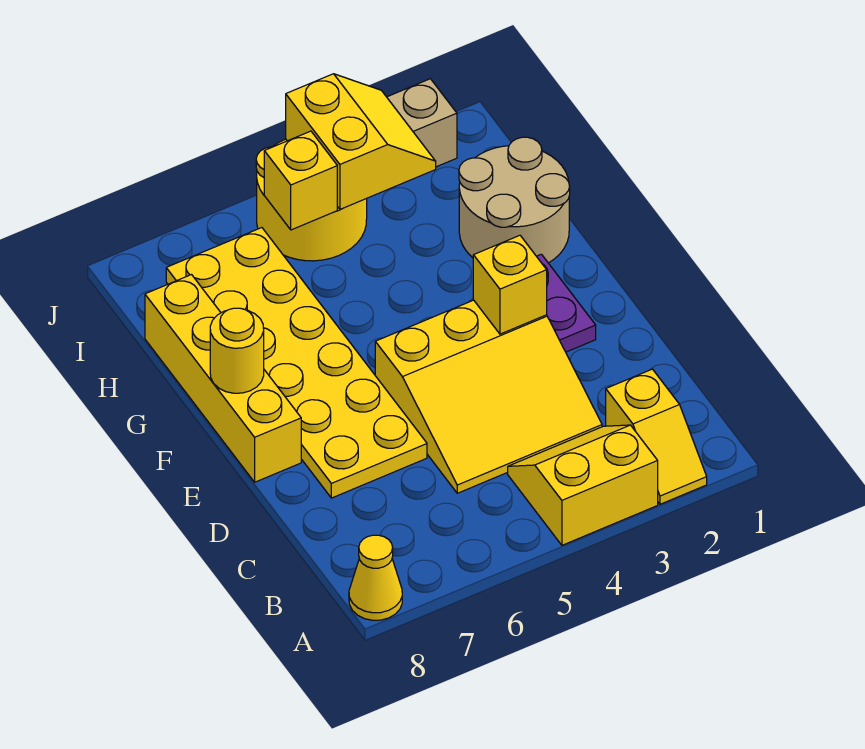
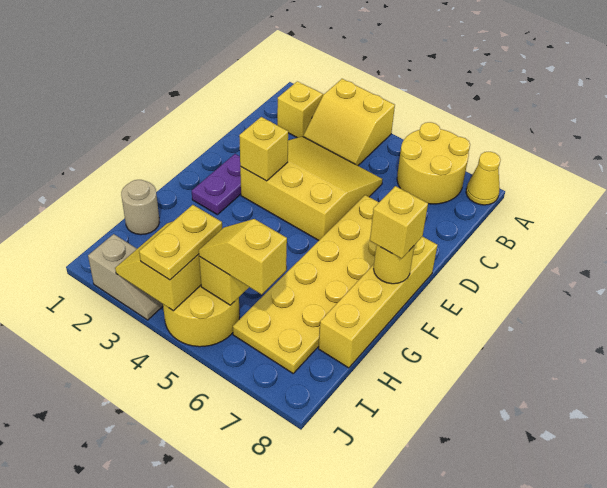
none -> yellow round brick A6:B7 level 1
none -> yellow brick F8 level 3
tan round brick G1:H2 level 1 -> tan round brick H1 level 1
none -> yellow plate I4:J4 level 3
none -> yellow slope I5:I6 level 3 top 6

